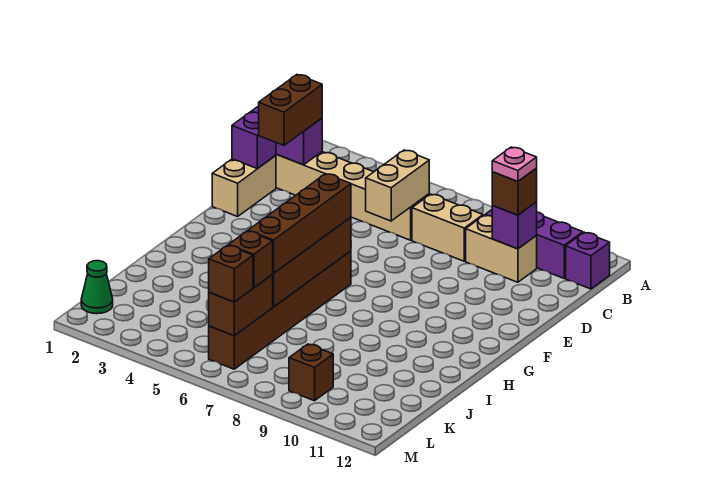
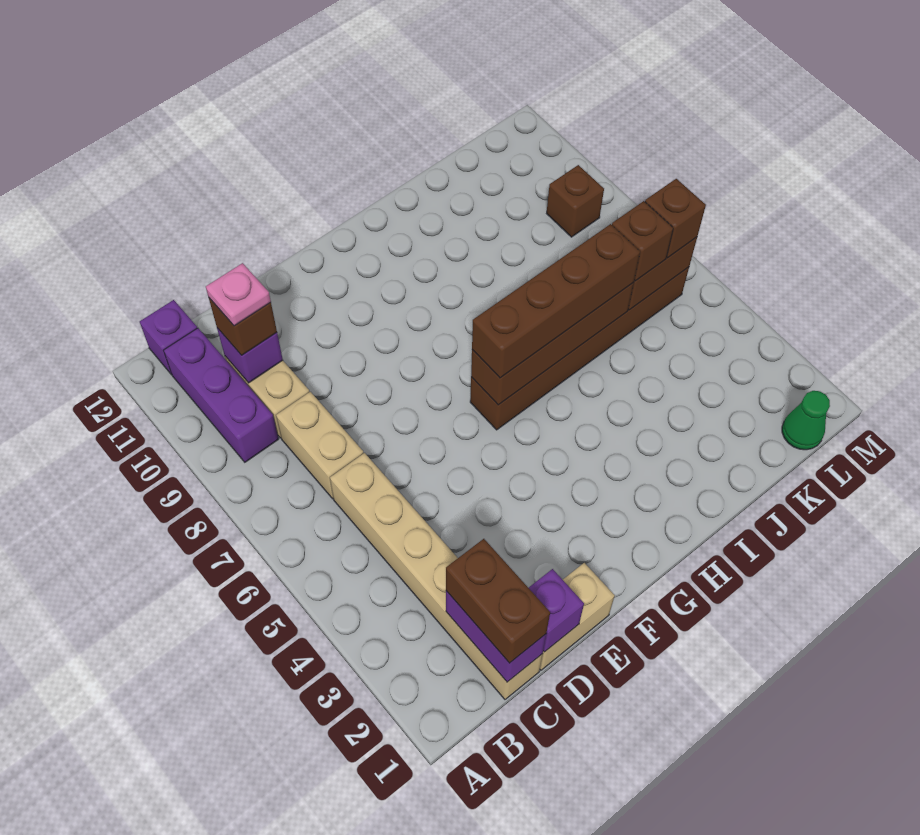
brown brick C2:D2 level 3 -> brown brick C1:C2 level 3
tan brick C6:D6 level 2 -> none

